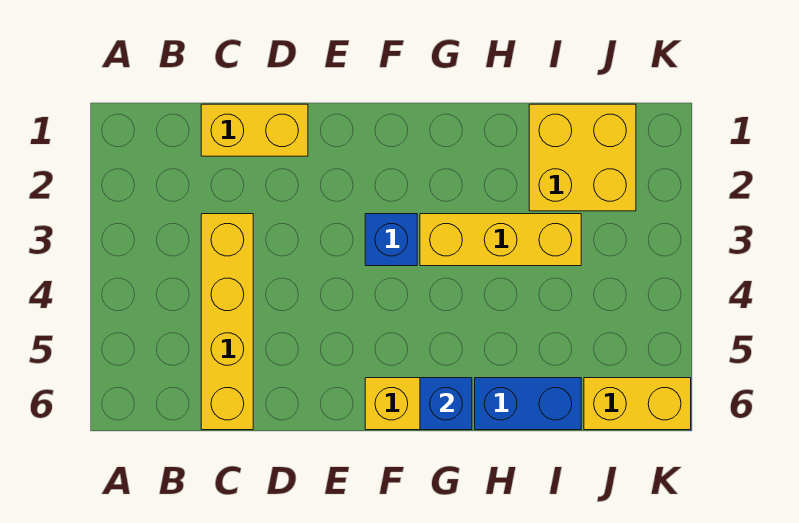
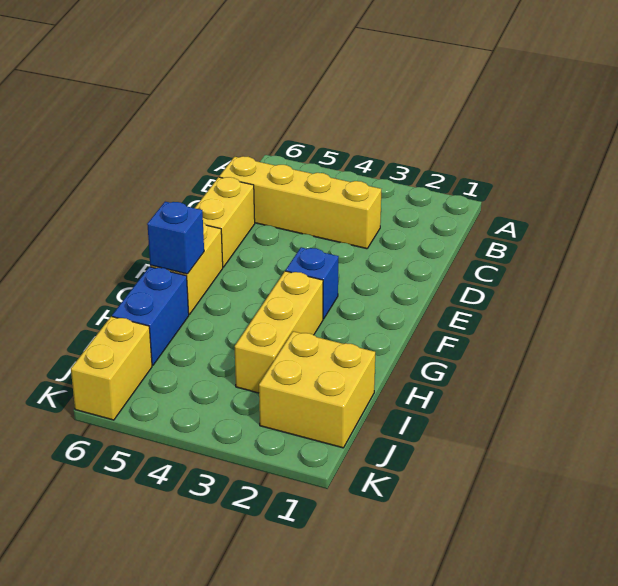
yellow brick C1:D1 level 1 -> yellow brick D6:E6 level 1

